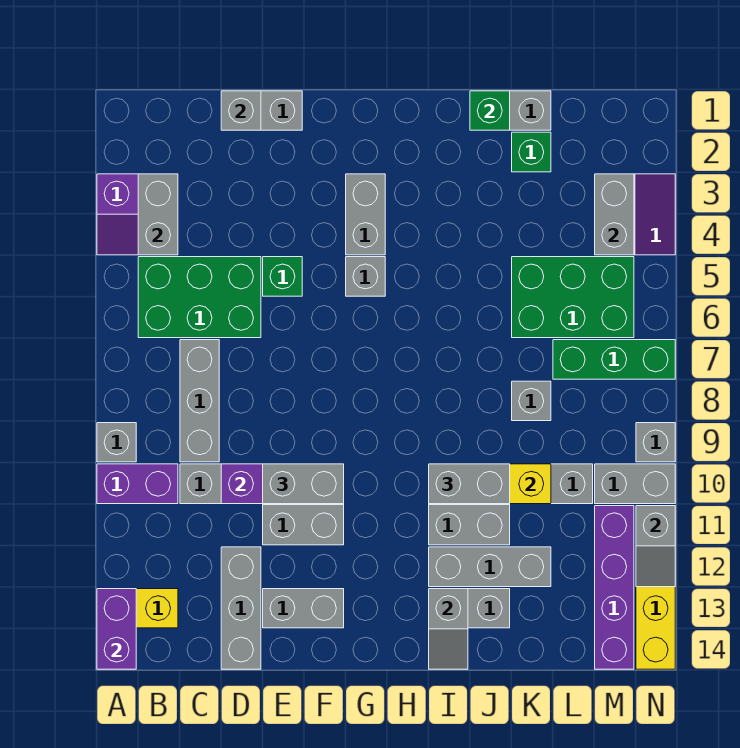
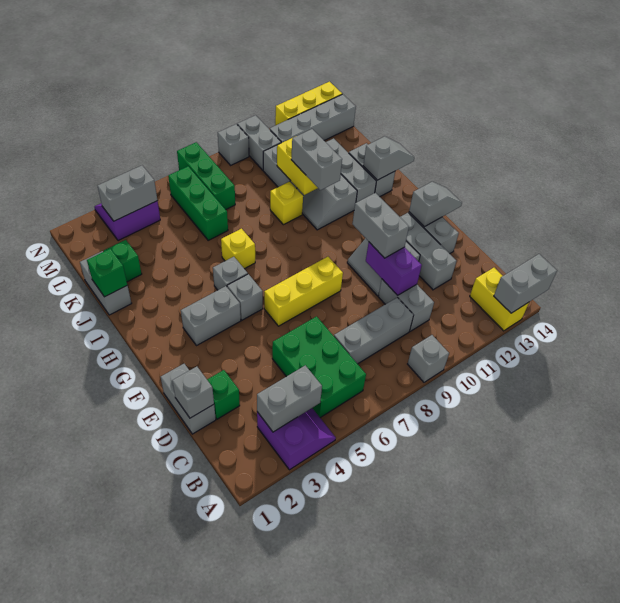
purple brick A10:B10 level 1 -> none
purple brick A13:A14 level 2 -> grey brick A13:A14 level 2
grey brick D12:D14 level 1 -> grey brick D12:F12 level 1
green brick E5 level 1 -> green brick D2 level 1
none -> yellow brick F6:F8 level 1
none -> yellow brick I6 level 1
none -> yellow brick J9 level 1
green brick K5:M6 level 1 -> green brick K6:M6 level 1
grey brick K8 level 1 -> grey brick H5 level 1
purple brick M11:M14 level 1 -> grey brick M11:M14 level 1
grey slope N11:N12 level 2 top 11 -> grey slope F13:F14 level 2 top 13

